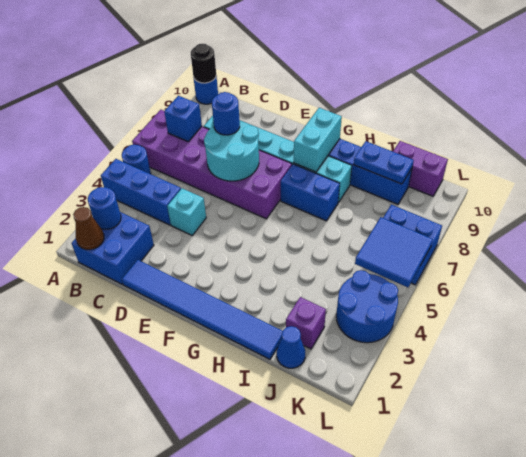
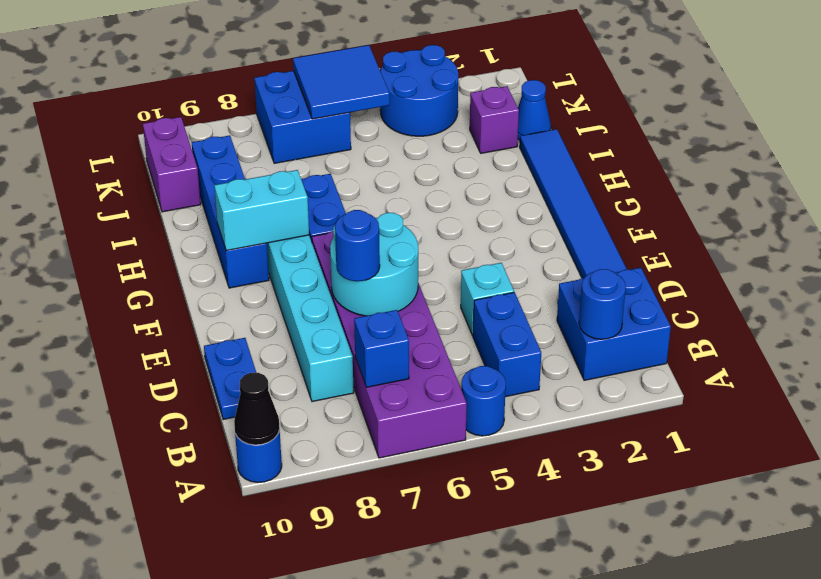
blue brick A4:C4 level 1 -> blue brick B4:C4 level 1
black round brick A10 level 2 -> black cone A10 level 2
brown cone B1 level 2 -> none
blue plate I9:J9 level 2 -> blue plate C10:D10 level 1

